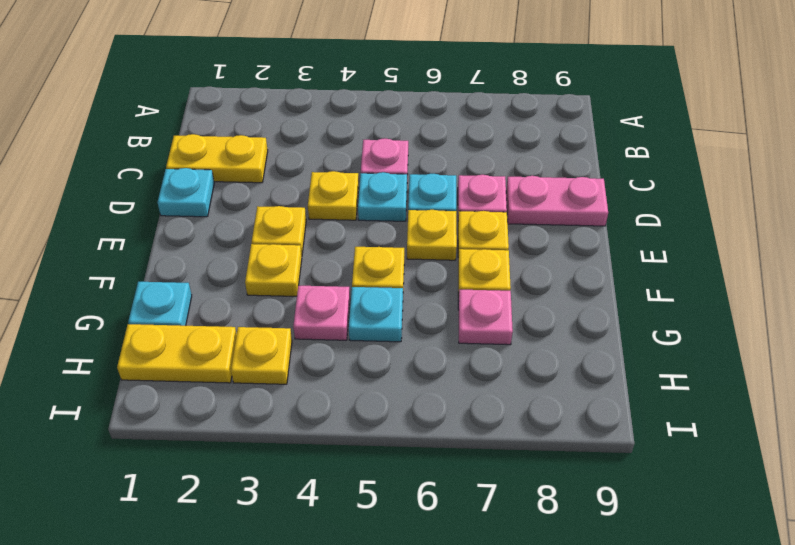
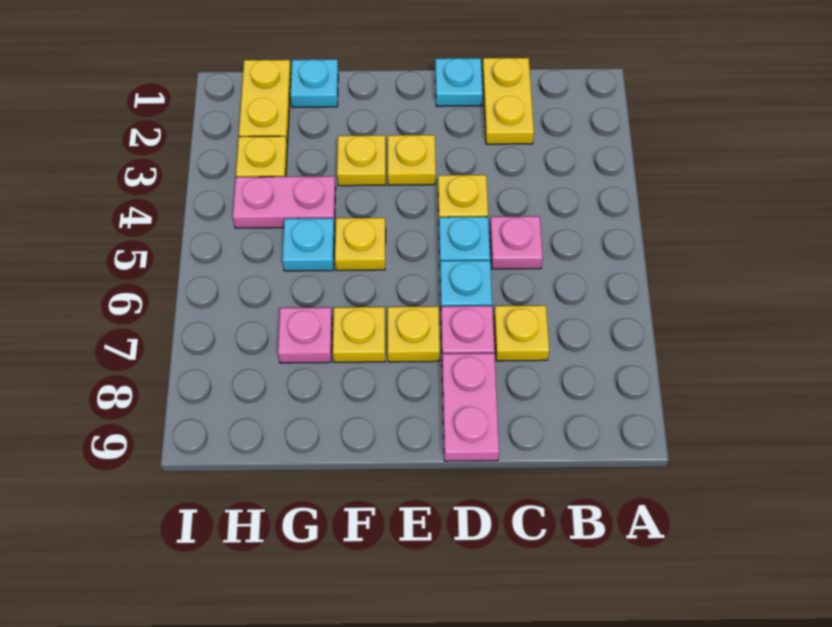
yellow plate E6 level 1 -> yellow plate C7 level 1
pink plate G4 level 1 -> pink plate G4:H4 level 1

